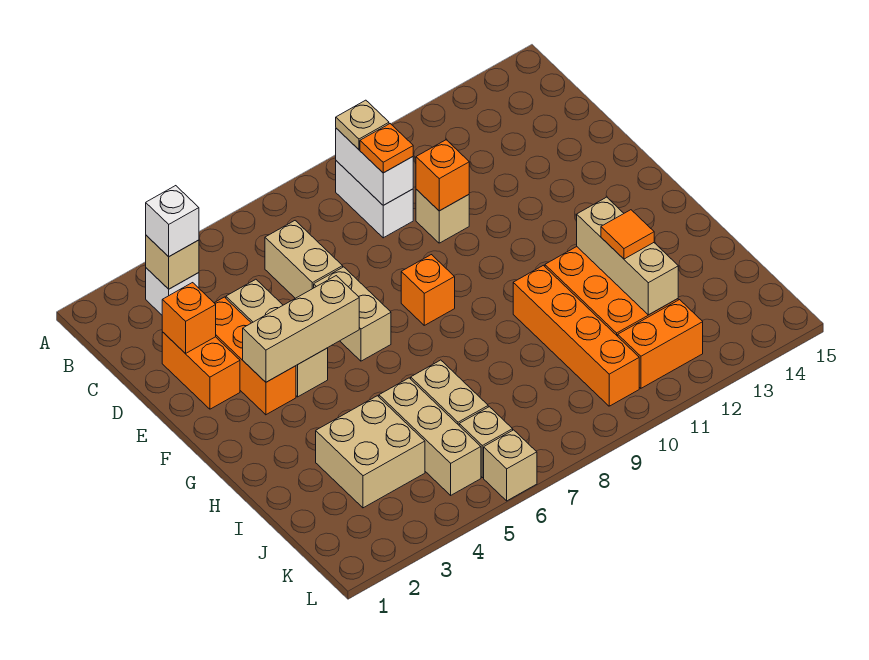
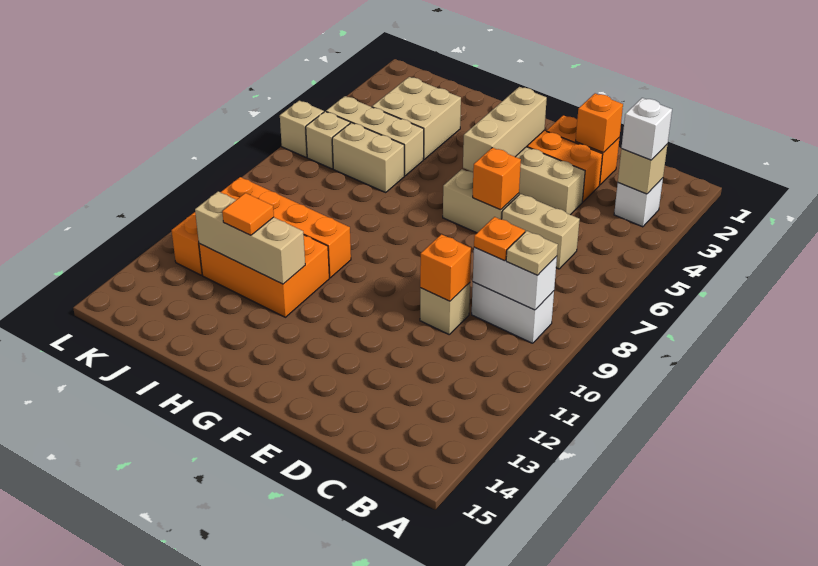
orange brick F8 level 1 -> orange brick E6 level 2

